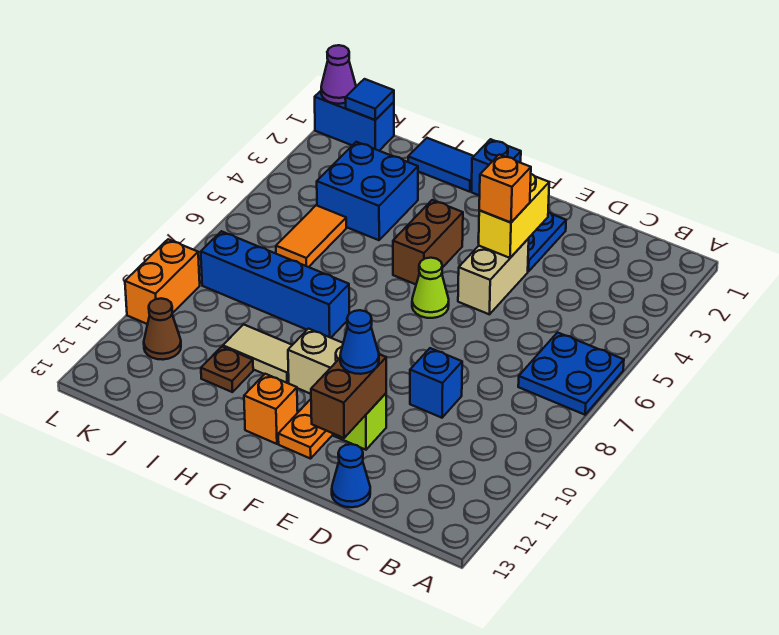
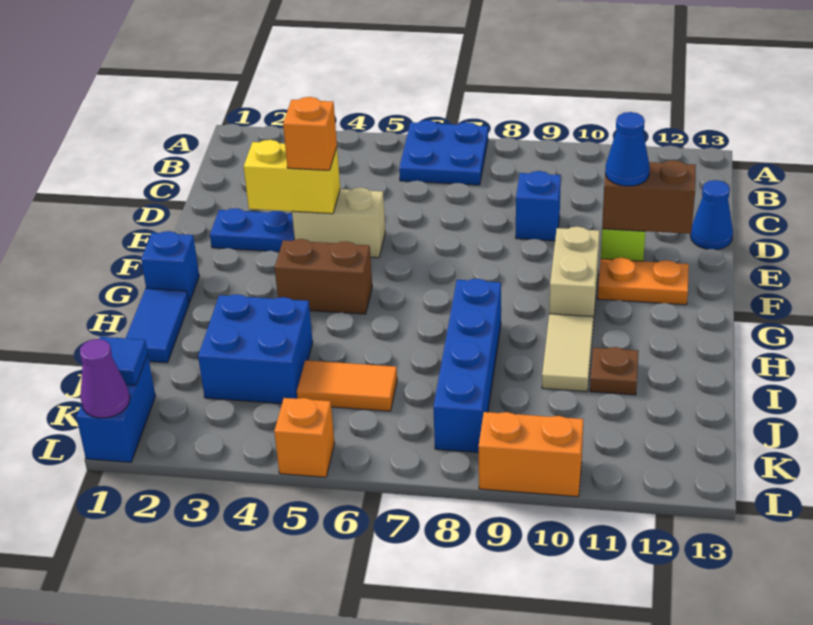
lime cone F6 level 1 -> none
orange brick G12 level 1 -> orange brick L5 level 1
brown cone K11 level 1 -> none

